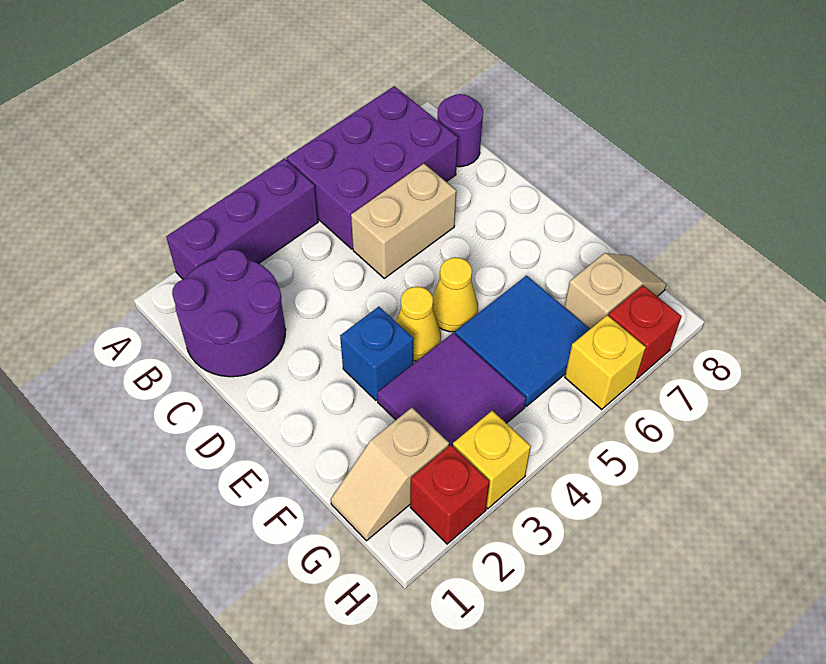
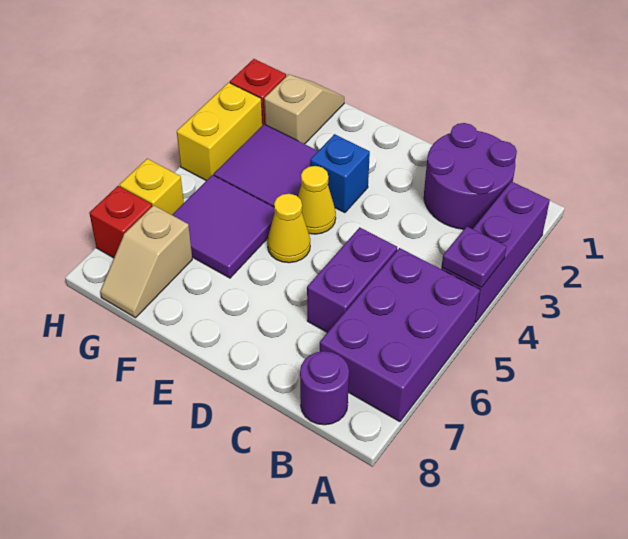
none -> purple plate A4 level 2
tan brick C5:C6 level 1 -> purple brick C5:C6 level 1
blue tile F5:G6 level 1 -> purple tile F5:G6 level 1
yellow brick H3 level 1 -> yellow brick H3:H4 level 1

